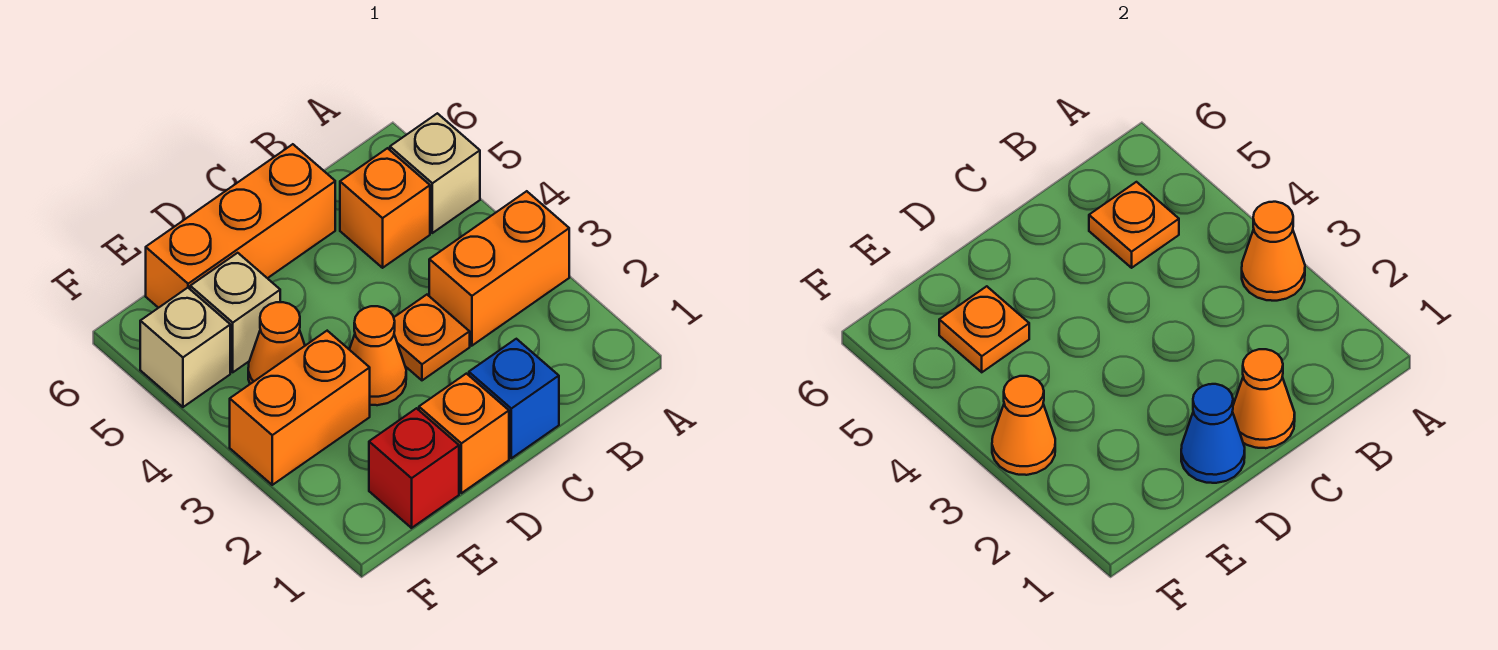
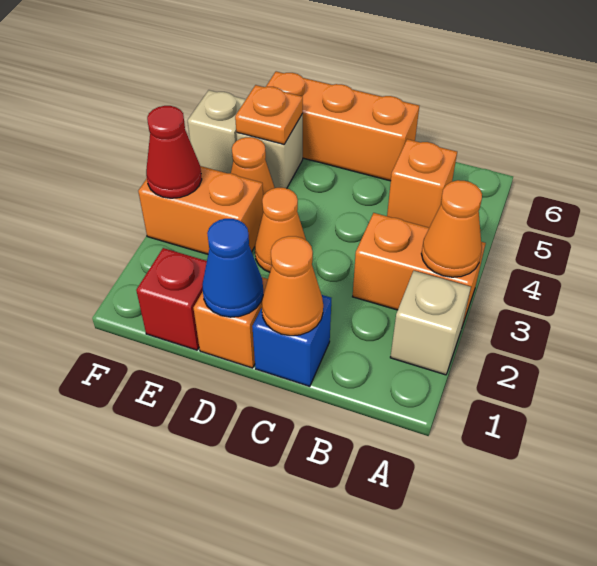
tan brick A5 level 1 -> tan brick A2 level 1
orange plate B5 level 2 -> none
orange plate C3 level 1 -> none
orange cone F3 level 2 -> red cone F3 level 2

